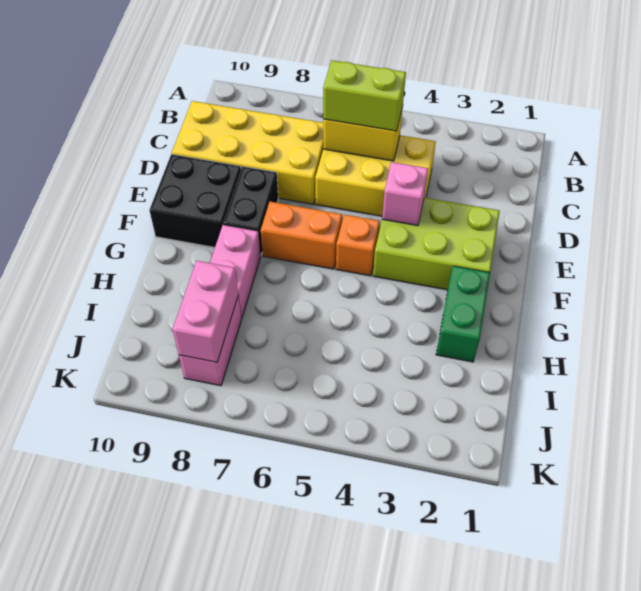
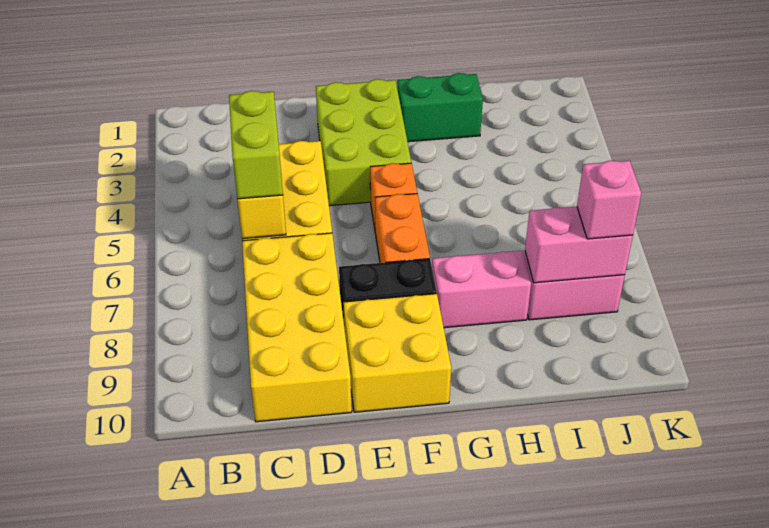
pink brick E4 level 2 -> pink brick J8 level 3
black brick E9:F10 level 1 -> yellow brick E9:F10 level 1

